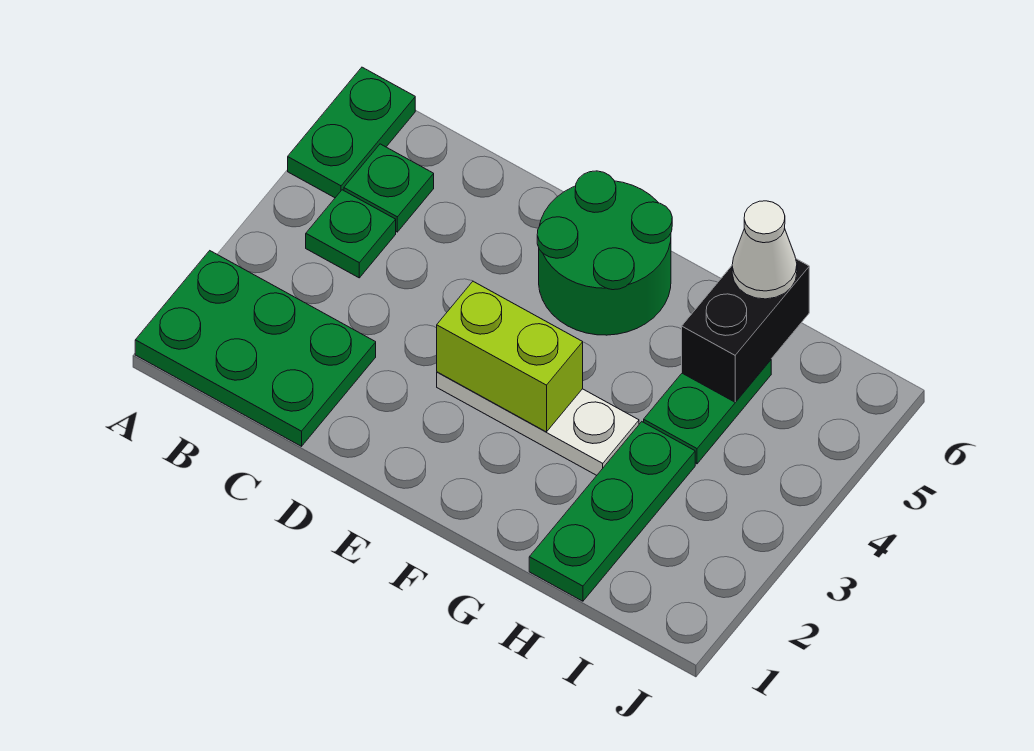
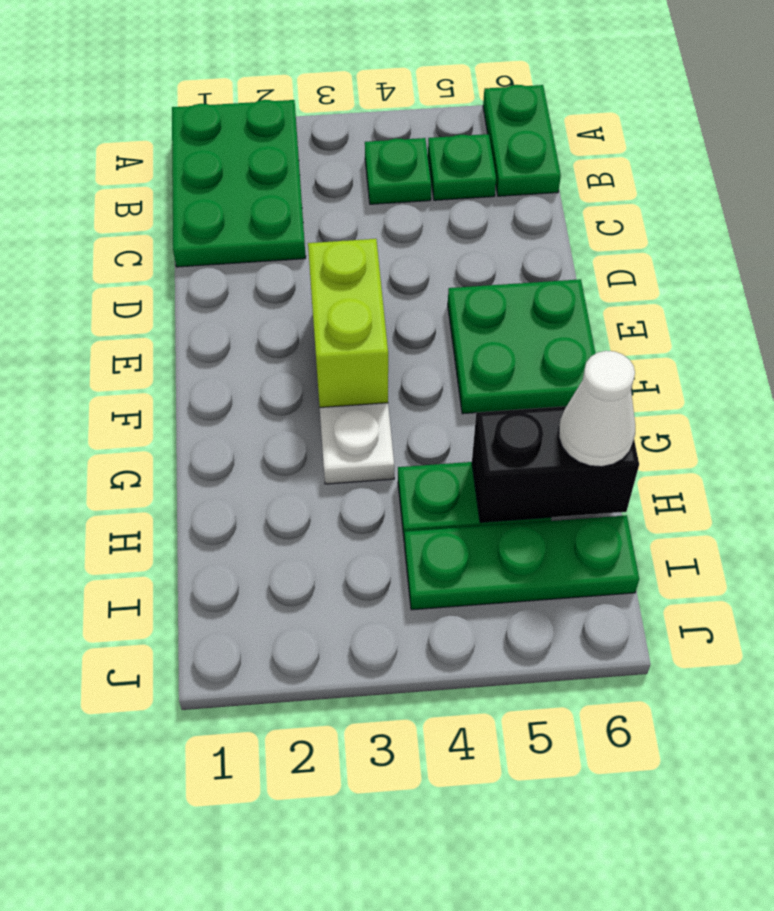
green plate A5:A6 level 1 -> green plate A6:B6 level 1
green round brick E5:F6 level 1 -> green plate E5:F6 level 1
green plate H1:H3 level 1 -> green plate I4:I6 level 1

